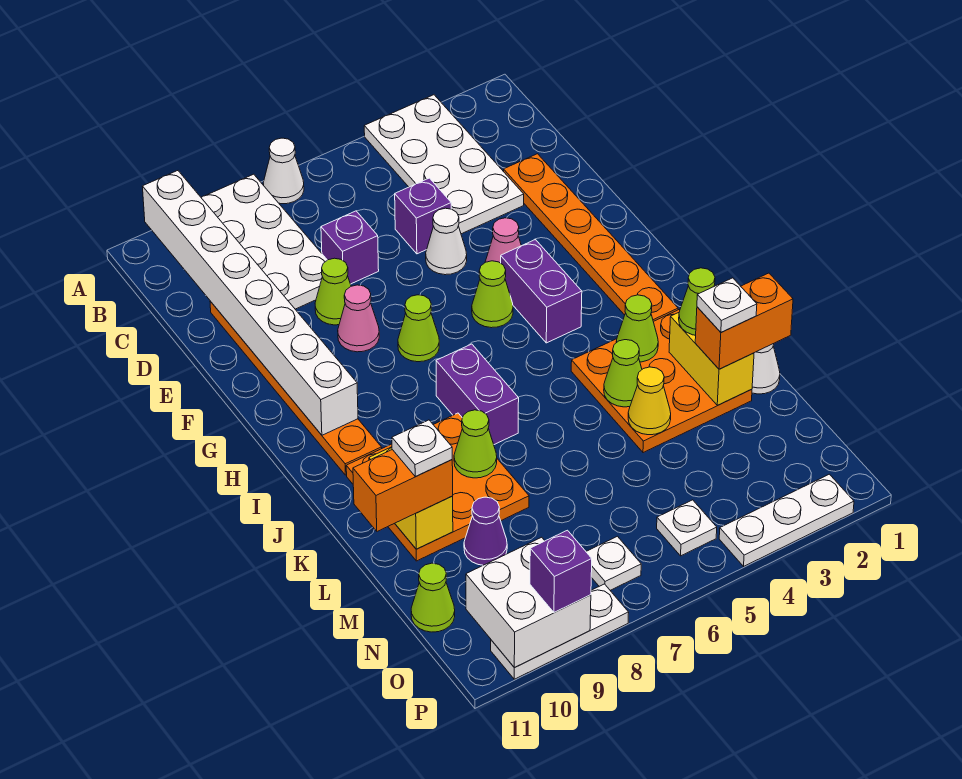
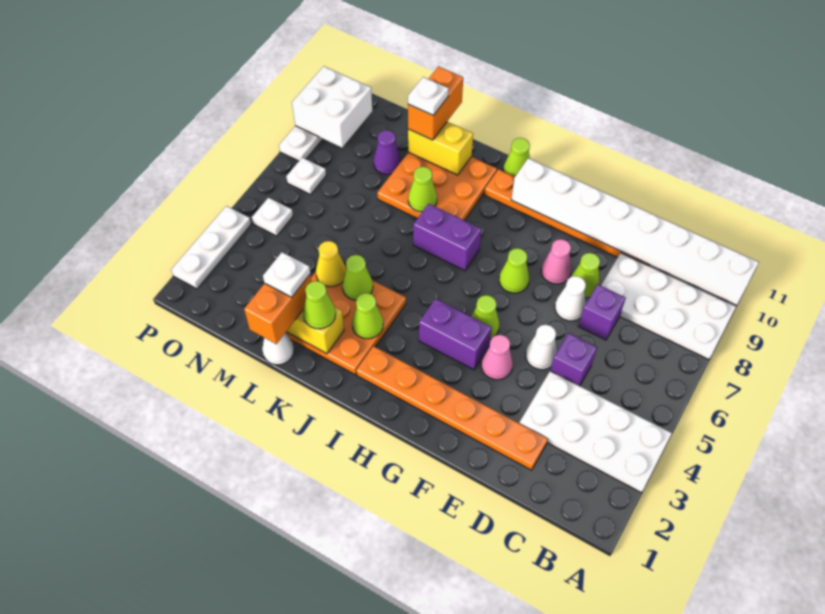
white cone A7 level 1 -> white cone E7 level 1
lime cone N11 level 1 -> lime cone I11 level 1
purple brick P9 level 3 -> none

